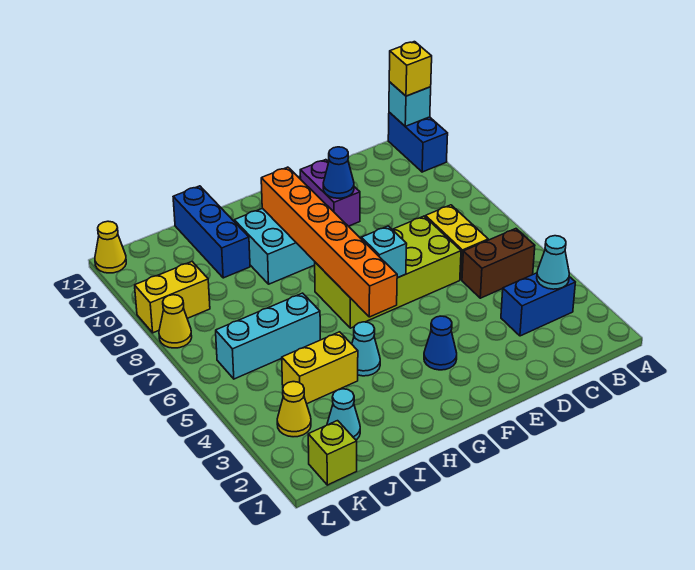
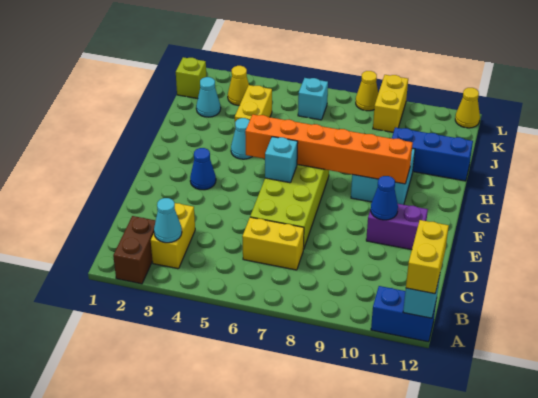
yellow brick A12 level 3 -> yellow brick A12:B12 level 3
blue brick B3:C3 level 1 -> yellow brick B3:C3 level 1
brown brick B5:C5 level 1 -> brown brick A2:B2 level 1
cyan brick I6:K6 level 1 -> cyan brick K6 level 1

